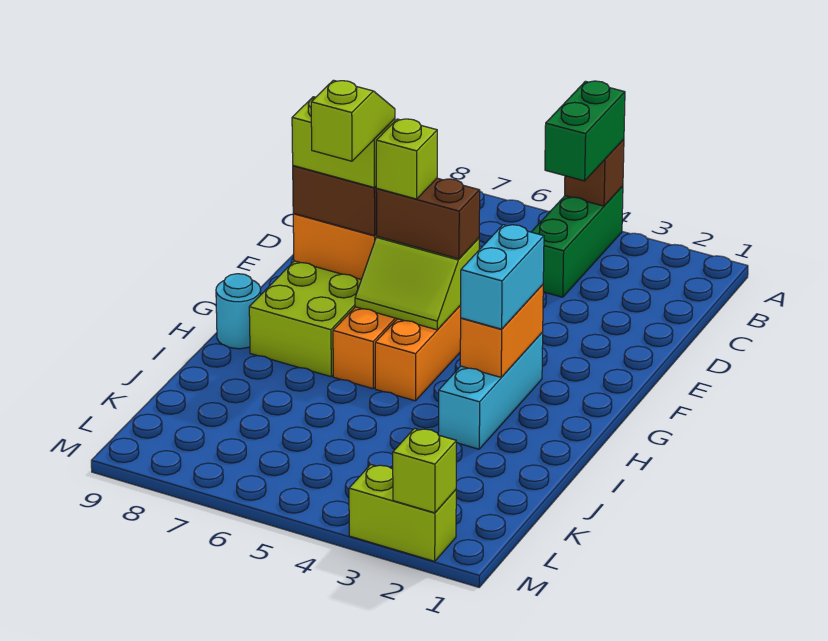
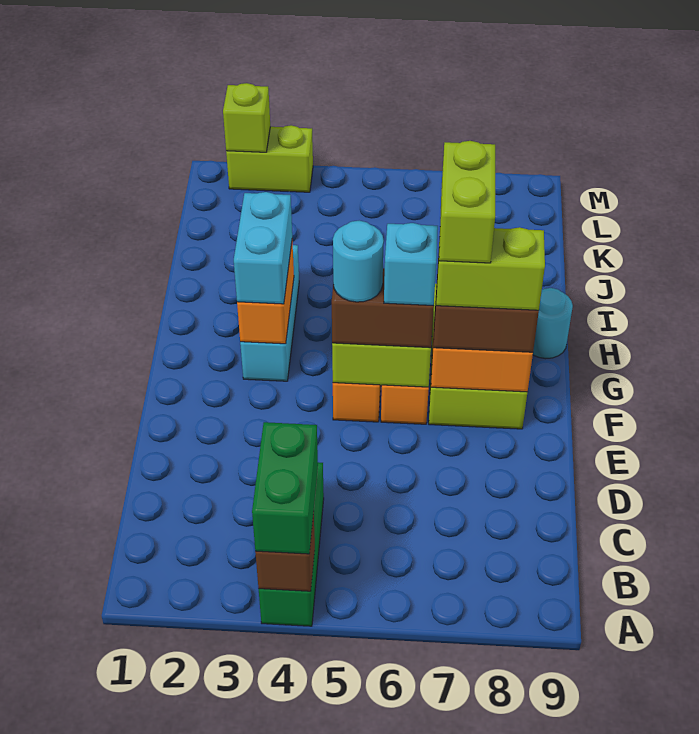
none -> cyan round brick F5 level 4
lime brick F6 level 4 -> cyan brick F6 level 4
lime slope F7:G7 level 5 top G -> lime brick F7:G7 level 5

